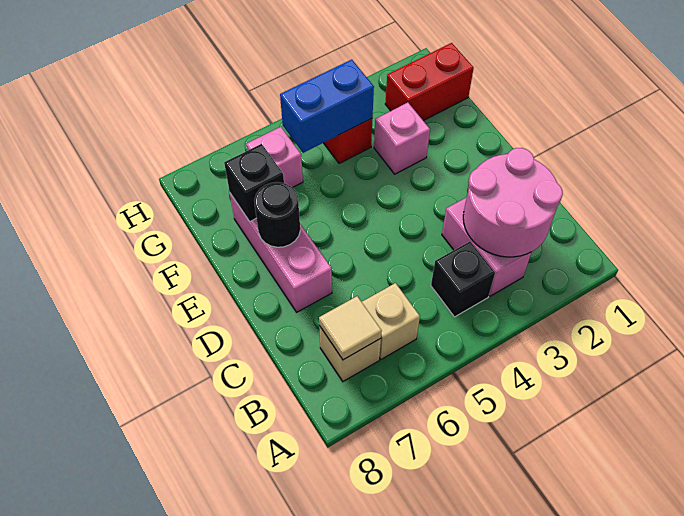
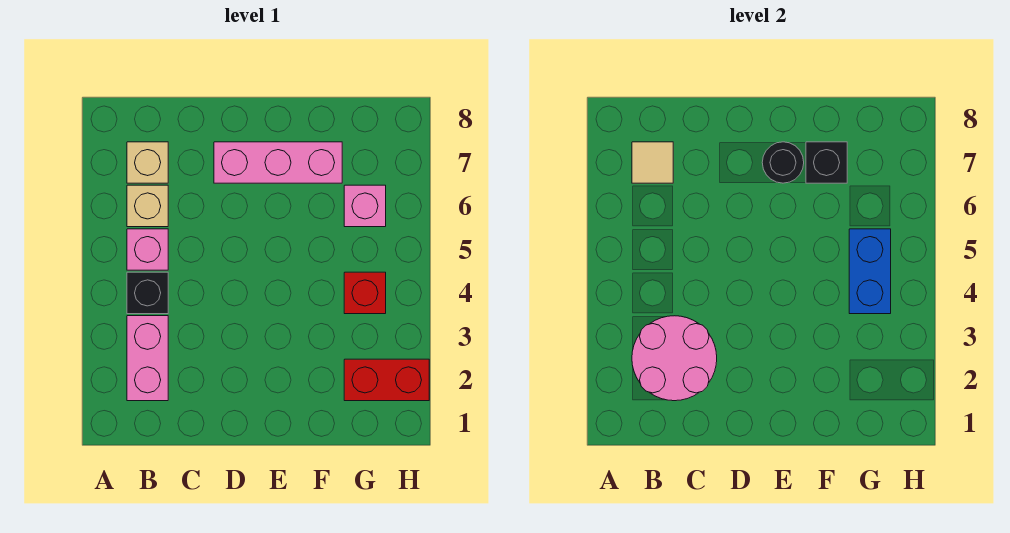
pink brick B3:C3 level 1 -> pink brick B2:B3 level 1
pink brick F3 level 1 -> pink brick B5 level 1
red brick G1:G2 level 1 -> red brick G2:H2 level 1

